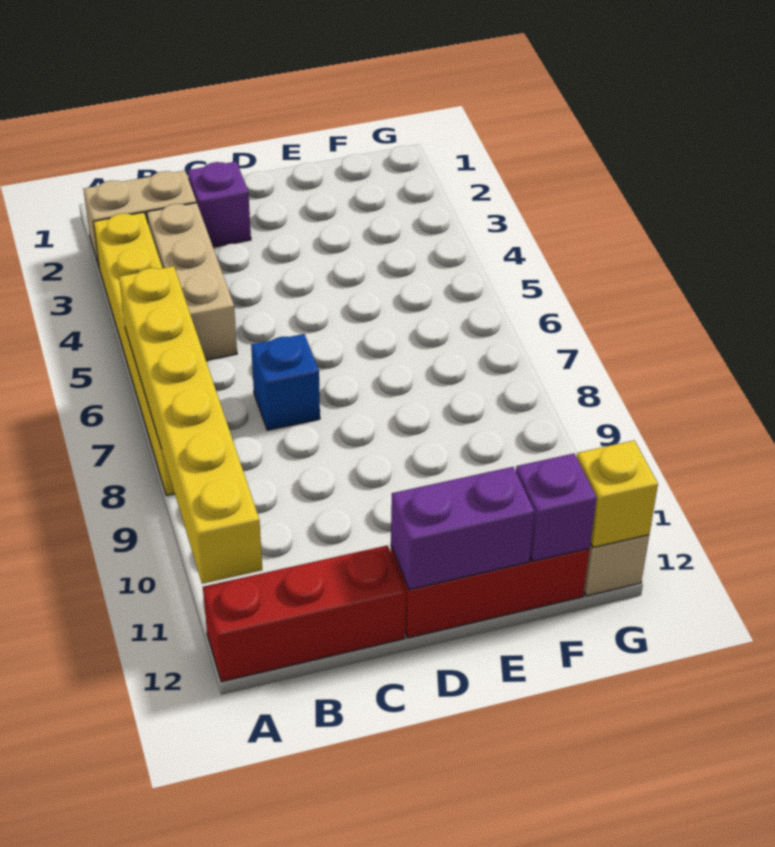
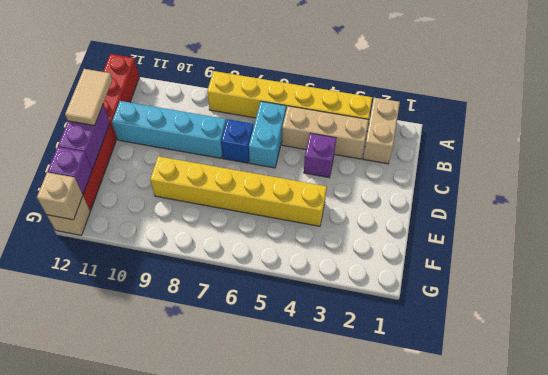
yellow brick A6:A11 level 2 -> yellow brick E4:E9 level 1
none -> cyan brick B6:C6 level 1
purple brick C2 level 1 -> purple brick C4 level 1
none -> cyan brick C8:C11 level 1
none -> tan tile C12:D12 level 3
yellow brick G12 level 2 -> tan brick G12 level 2

